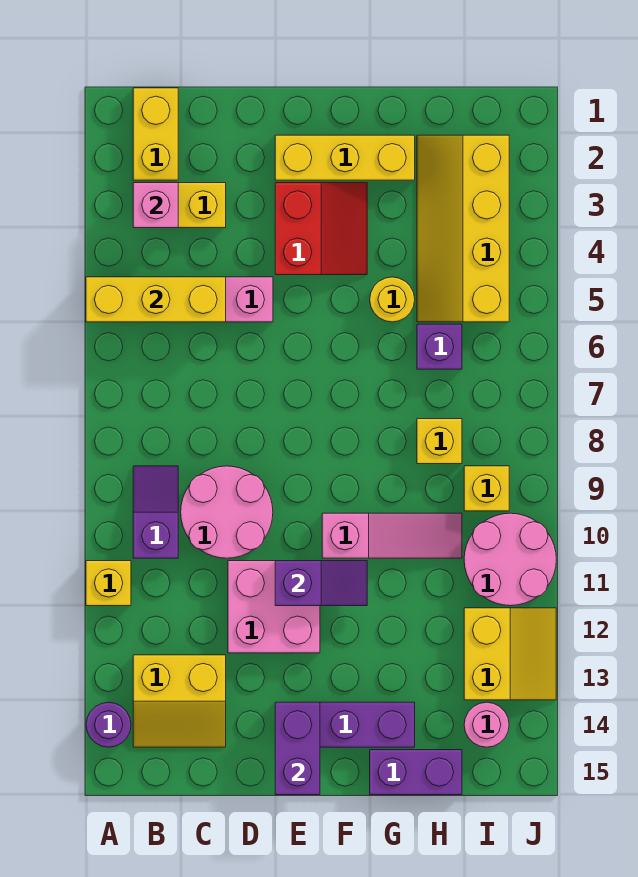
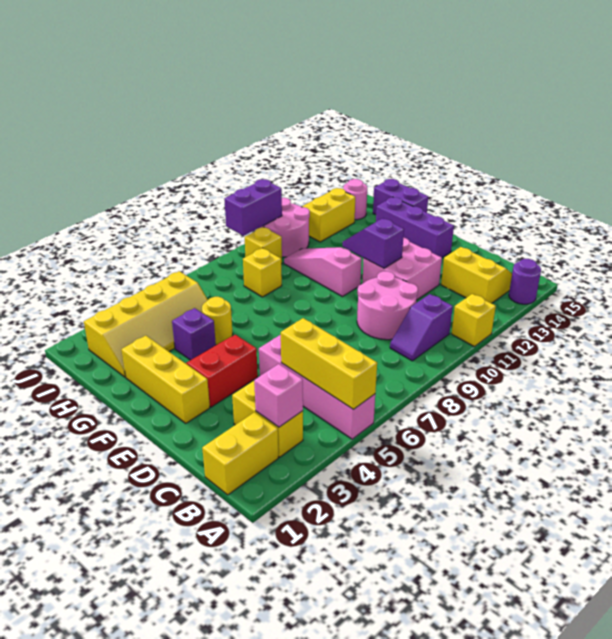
purple brick E14:E15 level 2 -> purple brick J9:J10 level 2
purple brick H6 level 1 -> purple brick G4 level 1

